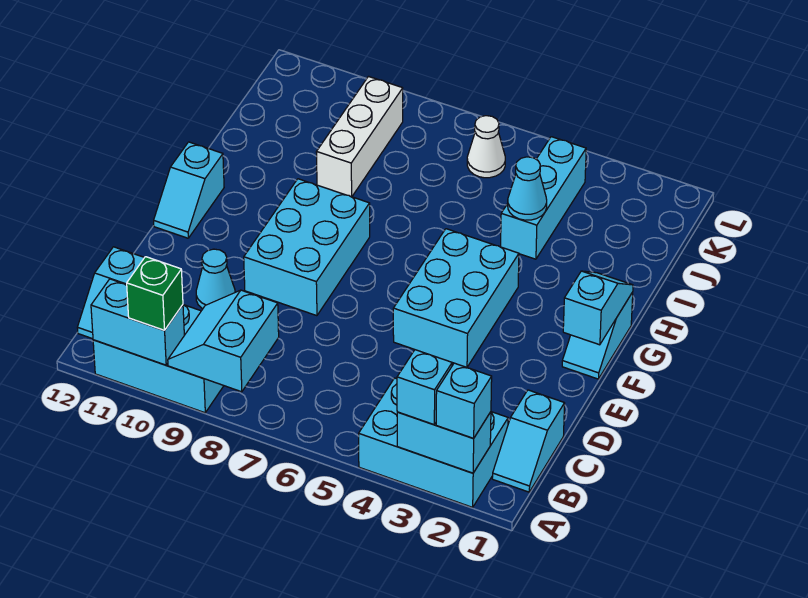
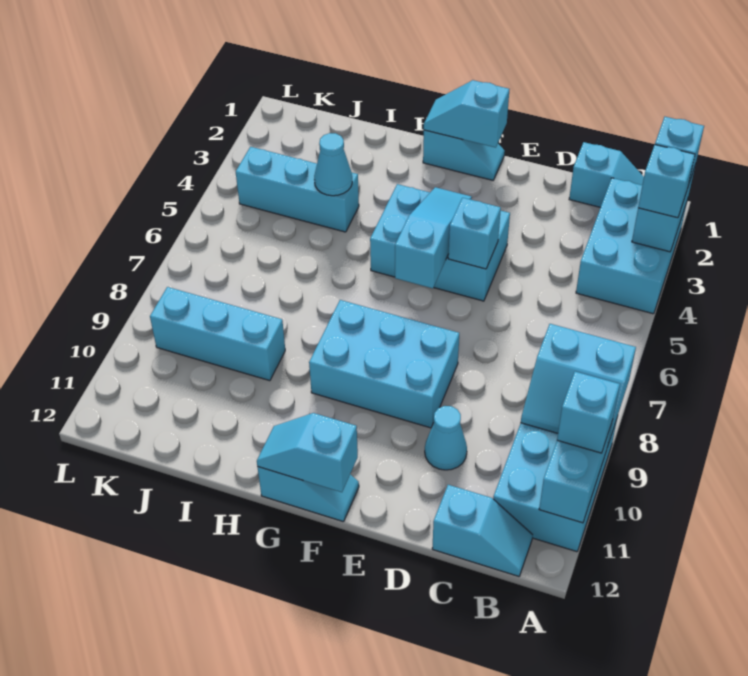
green brick A10 level 3 -> cyan brick A10 level 3
none -> cyan brick E5 level 2
none -> cyan slope F4:F6 level 2 top 6
none -> cyan slope F12:G12 level 2 top F
white brick I9:K9 level 1 -> cyan brick I9:K9 level 1
white cone K6 level 1 -> none

